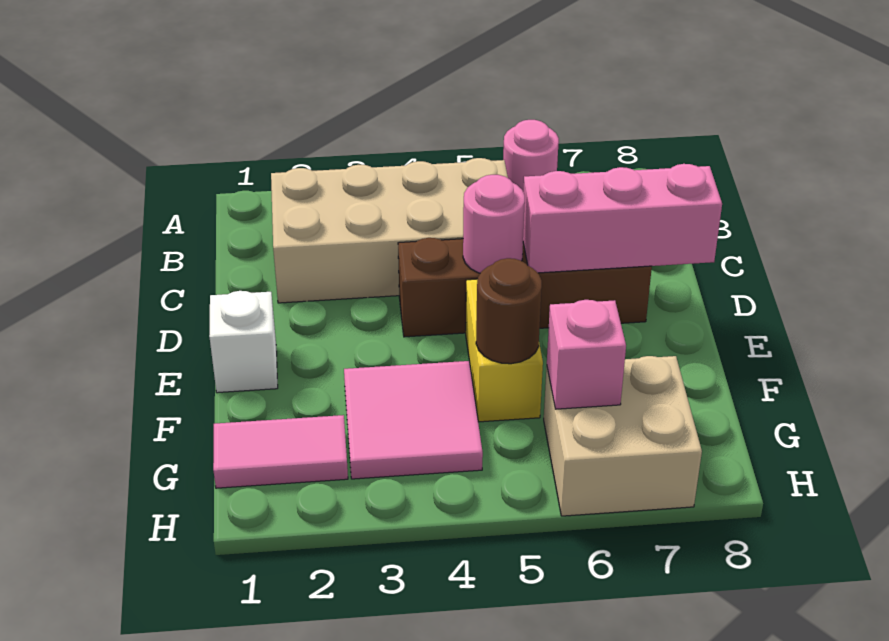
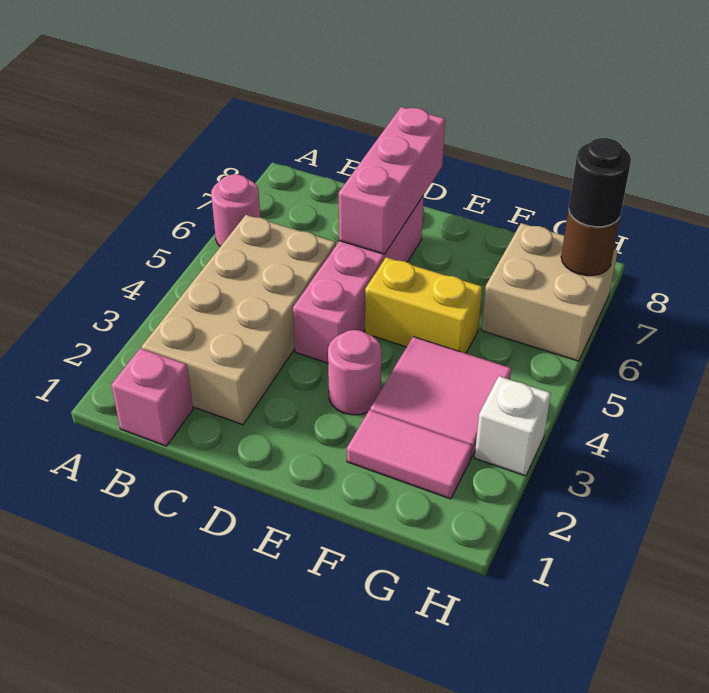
brown brick D4:D7 level 1 -> pink brick D4:D7 level 1
pink round brick D5 level 2 -> pink round brick E3 level 1
white brick E1 level 1 -> white brick H3 level 1
brown round brick F5 level 2 -> brown round brick H7 level 2
pink tile G1:G2 level 1 -> pink tile F2:G2 level 1
pink brick G6 level 2 -> pink brick B1 level 1
none -> black round brick H7 level 3

